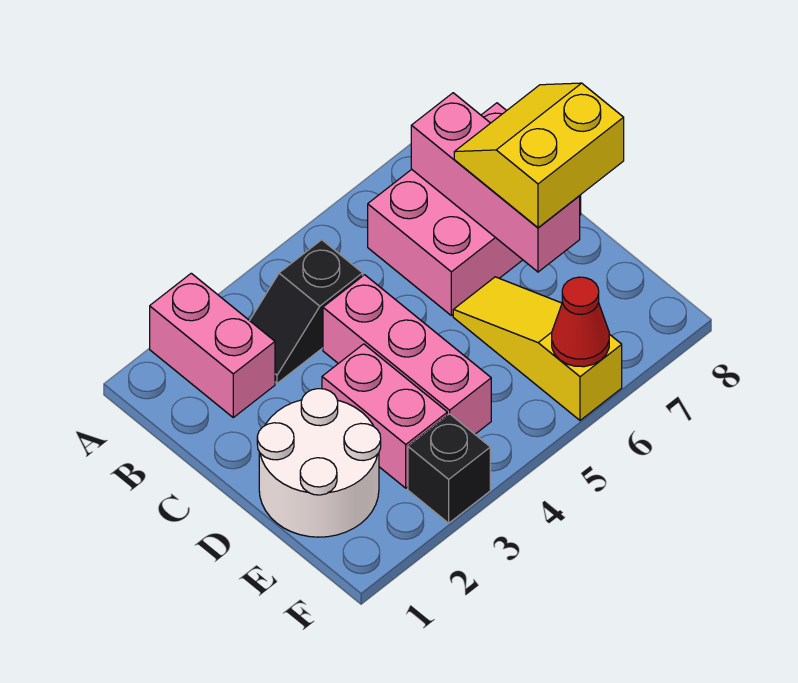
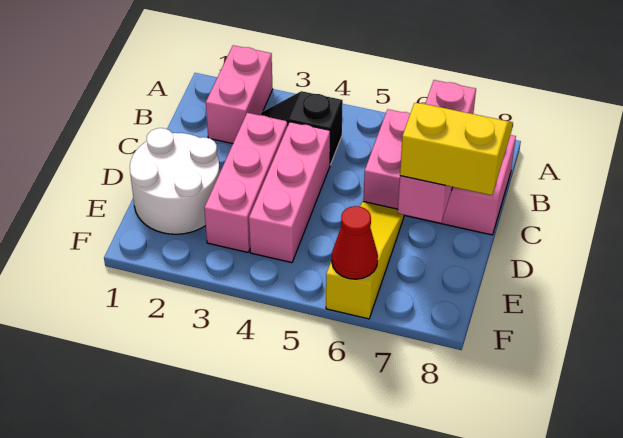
pink brick D3:E3 level 1 -> pink brick C3:E3 level 1
black brick F3 level 1 -> none

